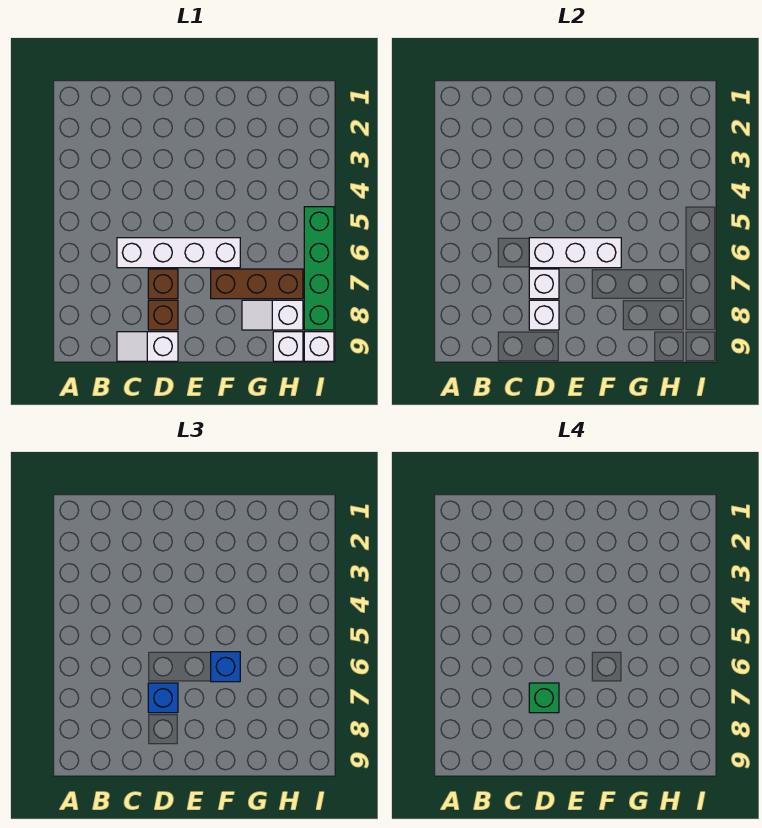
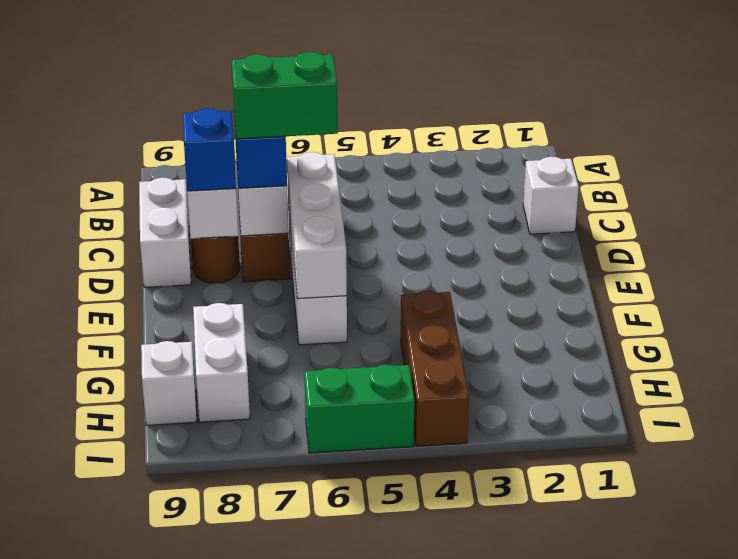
white slope C9:D9 level 1 top D -> white brick C9:D9 level 1
green brick D7 level 4 -> green brick D6:D7 level 4
brown brick D8 level 1 -> brown round brick D8 level 1
blue brick F6 level 3 -> blue brick D8 level 3
brown brick F7:H7 level 1 -> brown brick G4:I4 level 1
white slope G8:H8 level 1 top H -> white brick G8:H8 level 1
green brick I5:I8 level 1 -> green brick I5:I6 level 1
white brick I9 level 1 -> white brick C1 level 1

